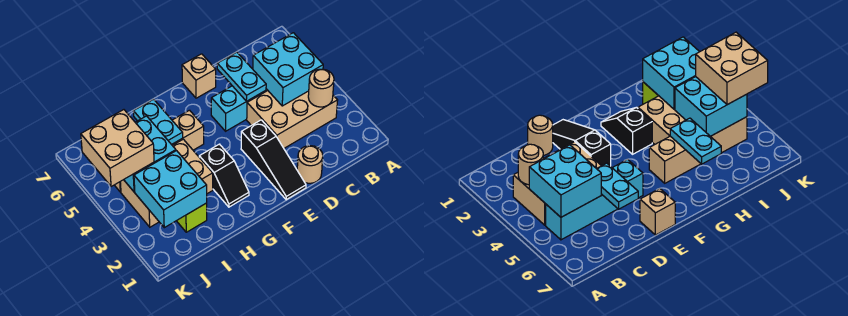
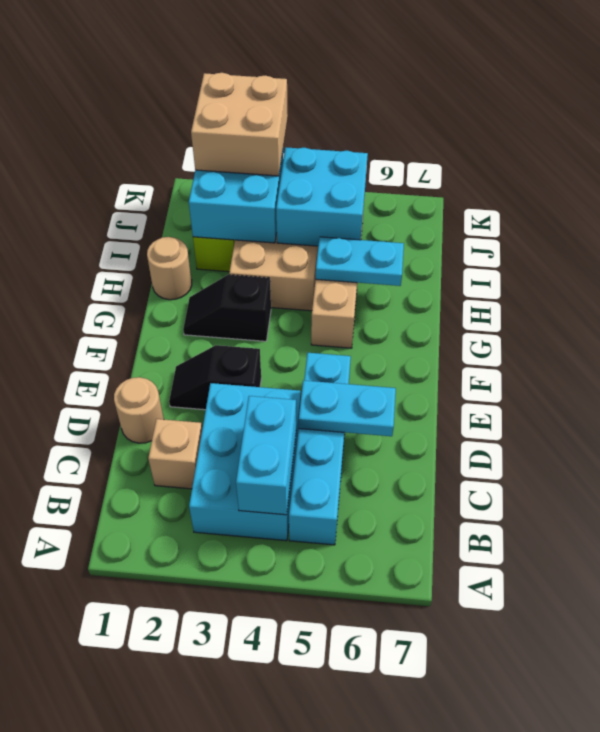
tan brick B3:D4 level 1 -> cyan brick B3:D4 level 1
tan round brick B3 level 2 -> tan round brick H1 level 1
cyan brick B4:C5 level 2 -> cyan brick B4:C4 level 2
black slope E1:E3 level 1 top 3 -> black slope E2:E3 level 1 top 3
tan brick E7 level 1 -> tan brick C2 level 1
tan brick J4:K5 level 3 -> tan brick J2:K3 level 3

